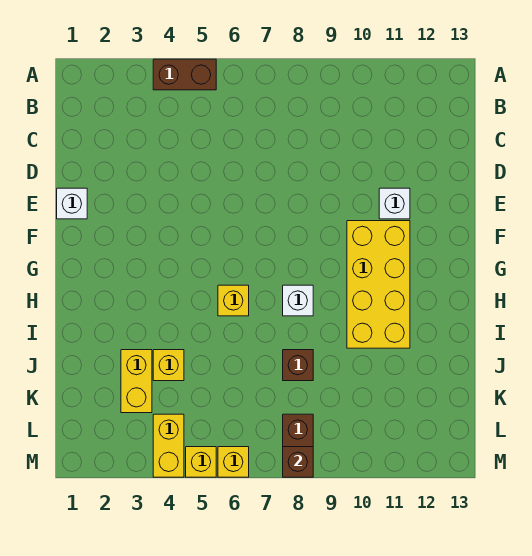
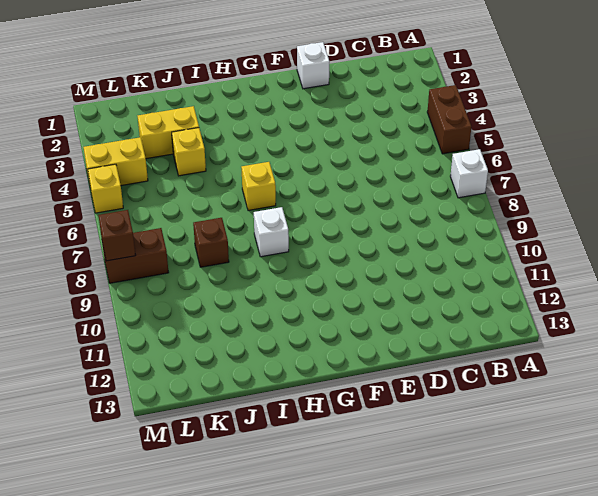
white brick E11 level 1 -> white brick A7 level 1
yellow brick F10:I11 level 1 -> none
yellow brick M6 level 1 -> none

